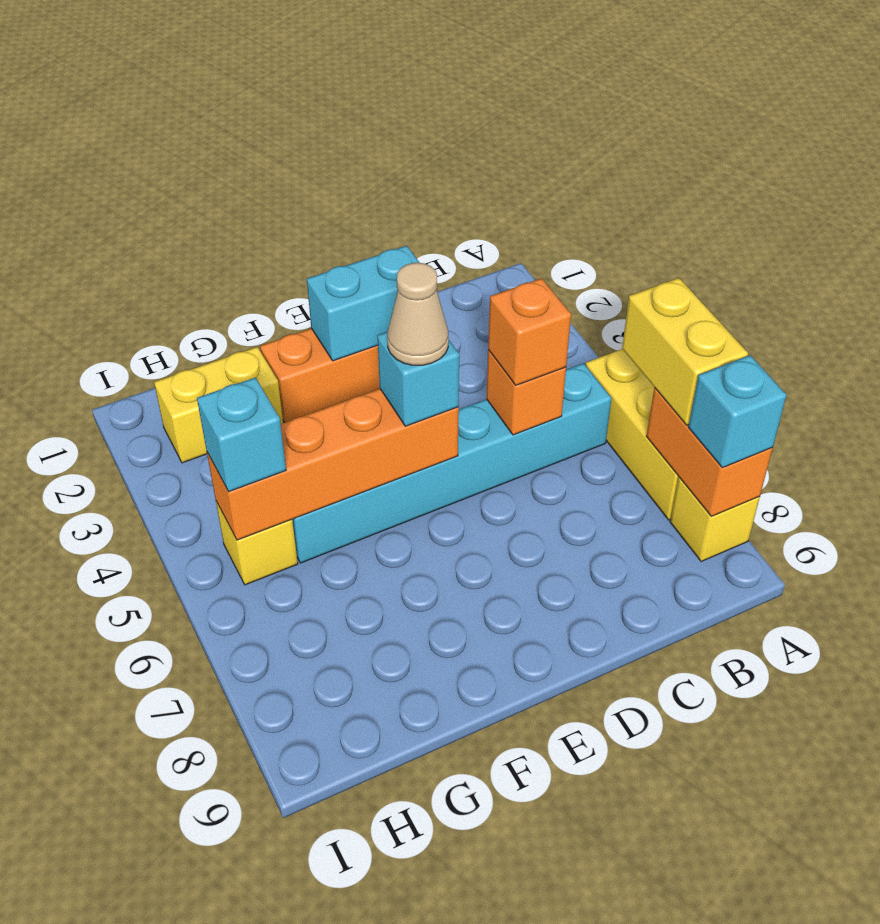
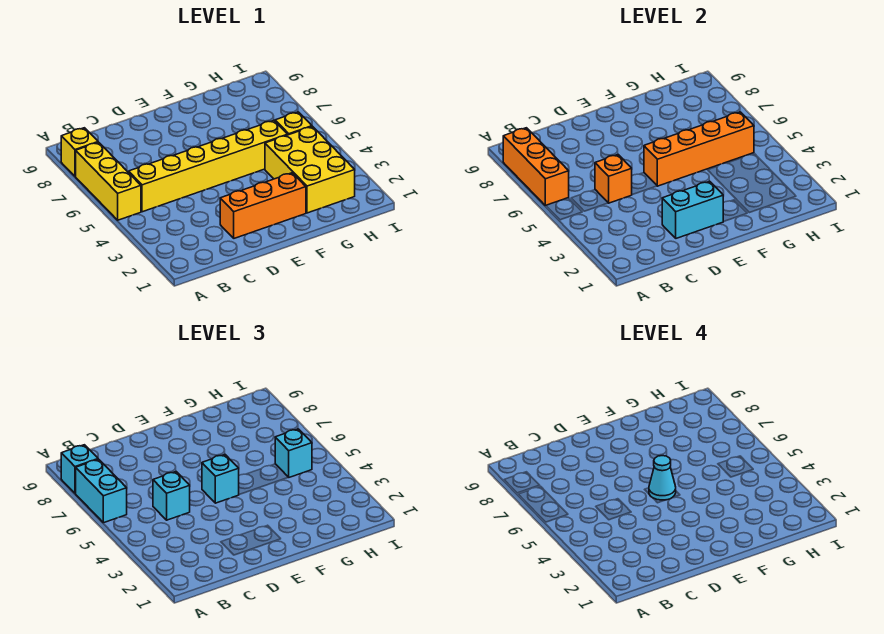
yellow brick A6:A7 level 3 -> cyan brick A6:A7 level 3
orange brick A7:A8 level 2 -> orange brick A6:A8 level 2
cyan brick B5:G5 level 1 -> yellow brick B5:G5 level 1
orange brick C5 level 3 -> cyan brick C5 level 3
tan cone E5 level 4 -> cyan cone E5 level 4
yellow brick G2:H2 level 1 -> yellow brick G2:H4 level 1

